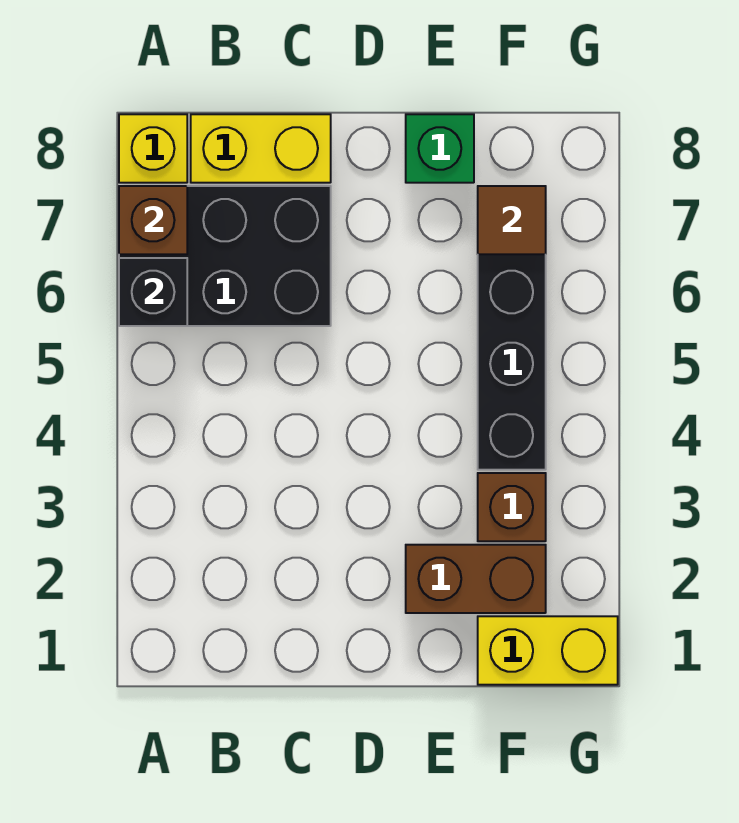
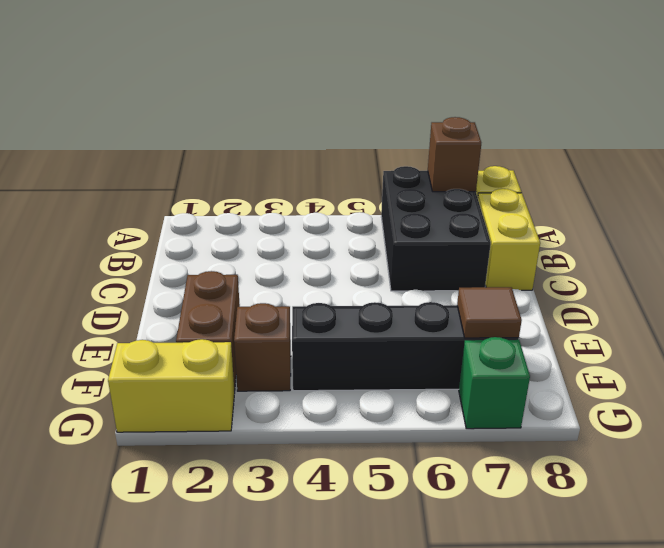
black brick A6 level 2 -> none
green brick E8 level 1 -> green brick G7 level 1
yellow brick F1:G1 level 1 -> yellow brick G1:G2 level 1

